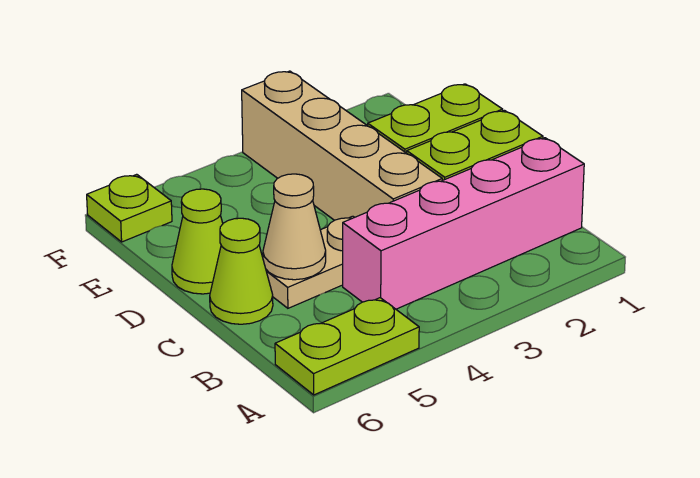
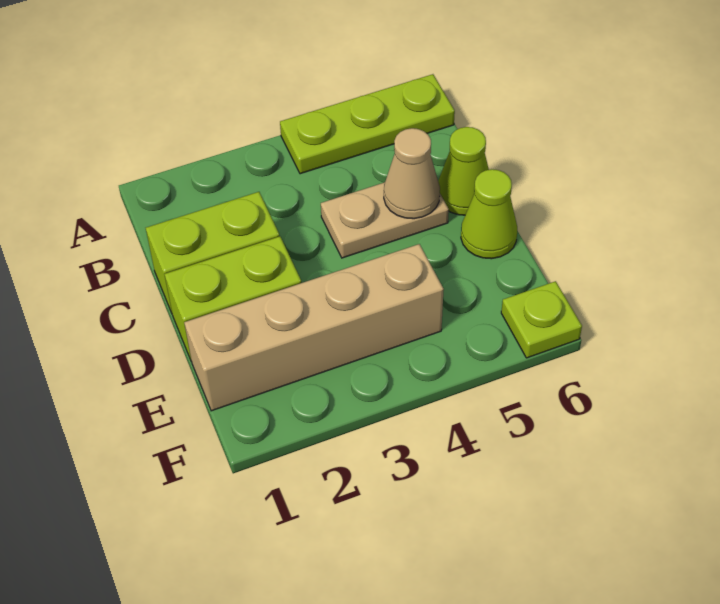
lime plate A5:A6 level 1 -> lime plate A4:A6 level 1
pink brick B1:B4 level 1 -> none
tan brick C3:F3 level 1 -> tan brick E1:E4 level 1

